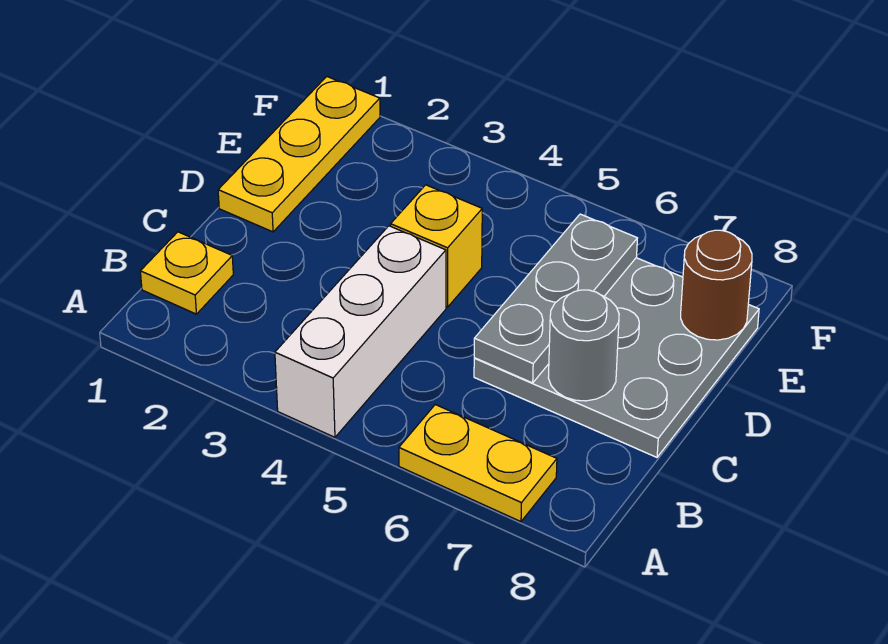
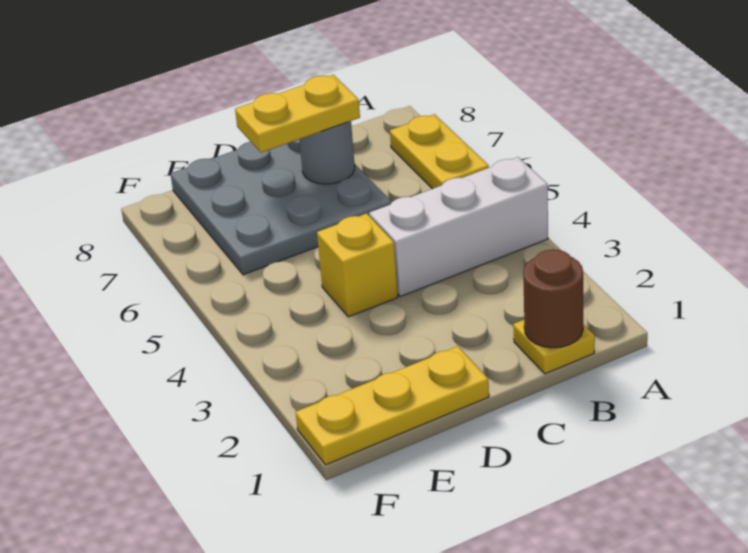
grey plate C6:E6 level 2 -> none
none -> yellow plate C7:D7 level 3
brown round brick E8 level 2 -> brown round brick B1 level 2

